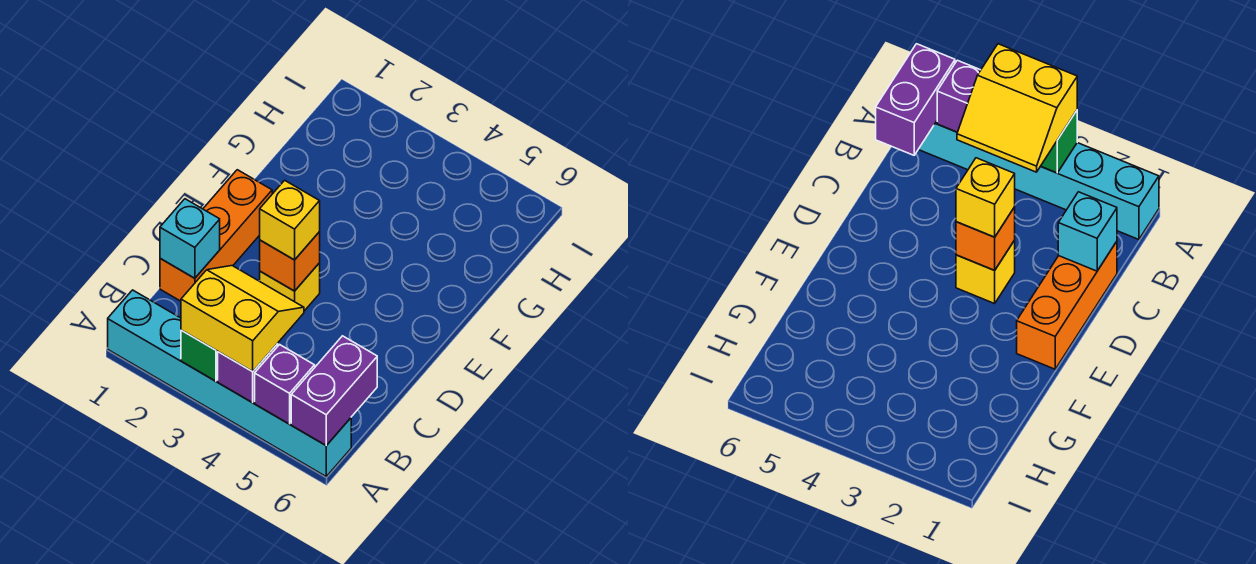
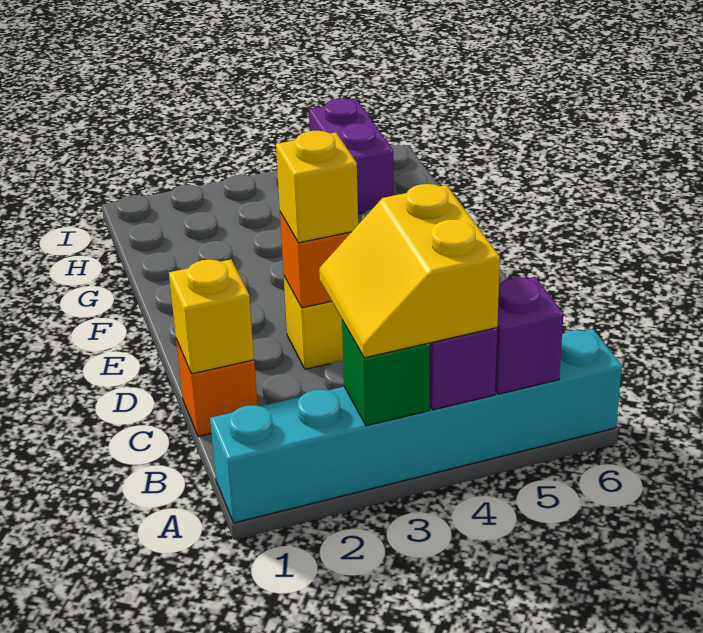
yellow slope A3:B4 level 3 top A -> yellow slope A3:B4 level 3 top 4
purple brick A6:B6 level 2 -> purple brick H5:I5 level 1
orange brick C1:E1 level 1 -> orange brick C1 level 1
cyan brick C1 level 2 -> yellow brick C1 level 2

